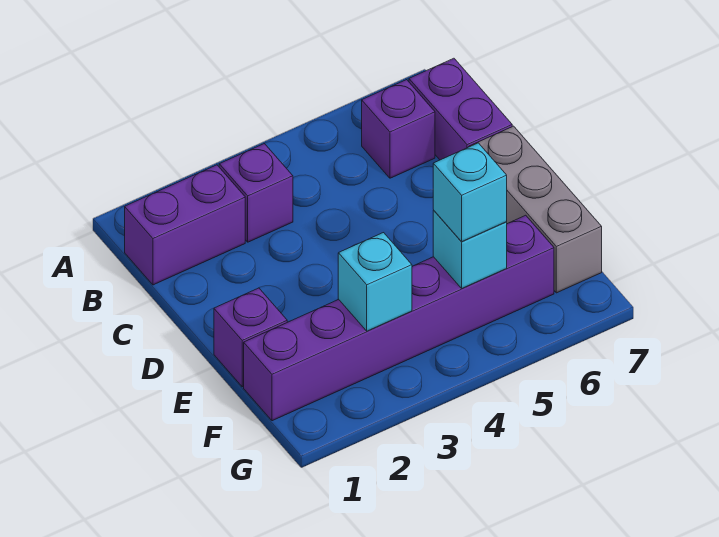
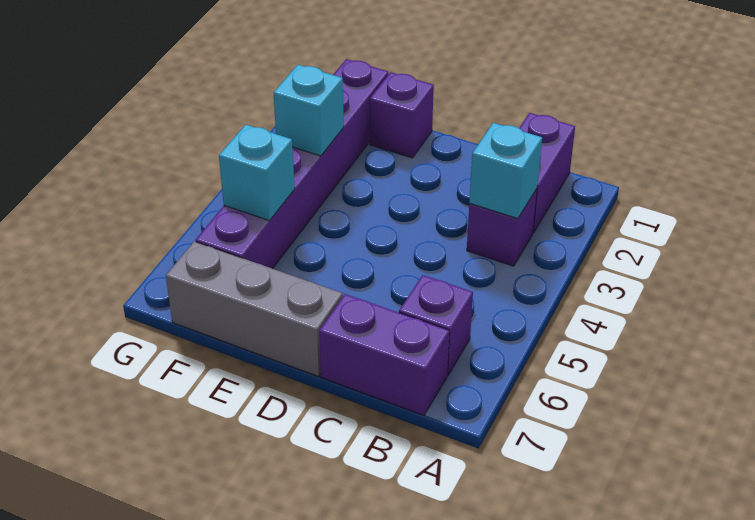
cyan brick F5 level 3 -> cyan brick B3 level 2

